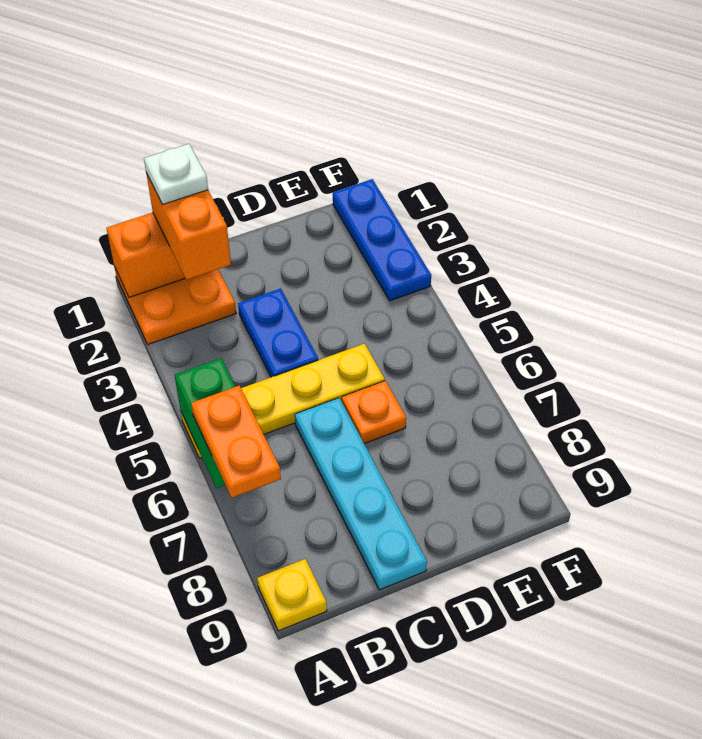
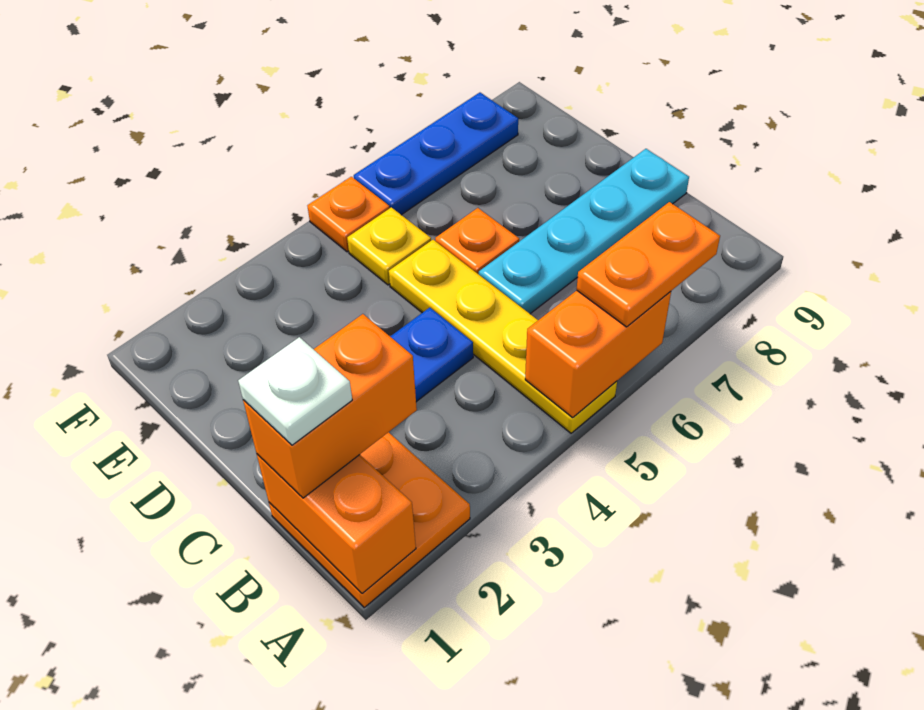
green brick A5:A6 level 2 -> orange brick A5:A6 level 2
yellow plate A9 level 1 -> yellow plate E5 level 1
blue plate F1:F3 level 1 -> blue plate F6:F8 level 1
none -> orange plate F5 level 1

